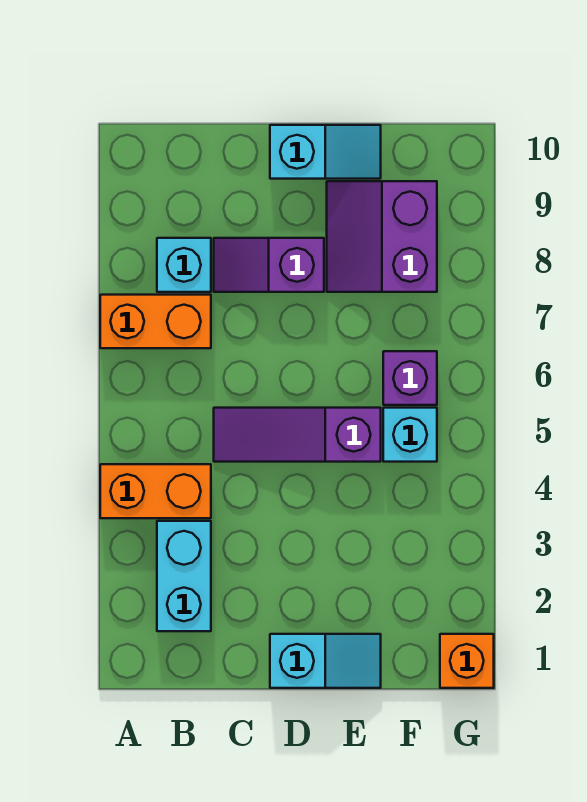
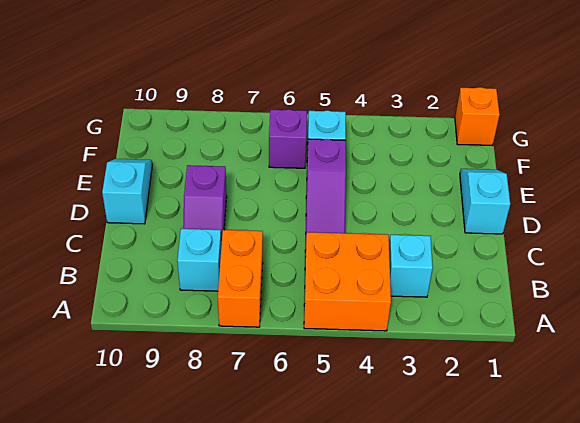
orange brick A4:B4 level 1 -> orange brick A4:B5 level 1
cyan brick B2:B3 level 1 -> cyan brick B3 level 1
purple slope E8:F9 level 1 top F -> none

